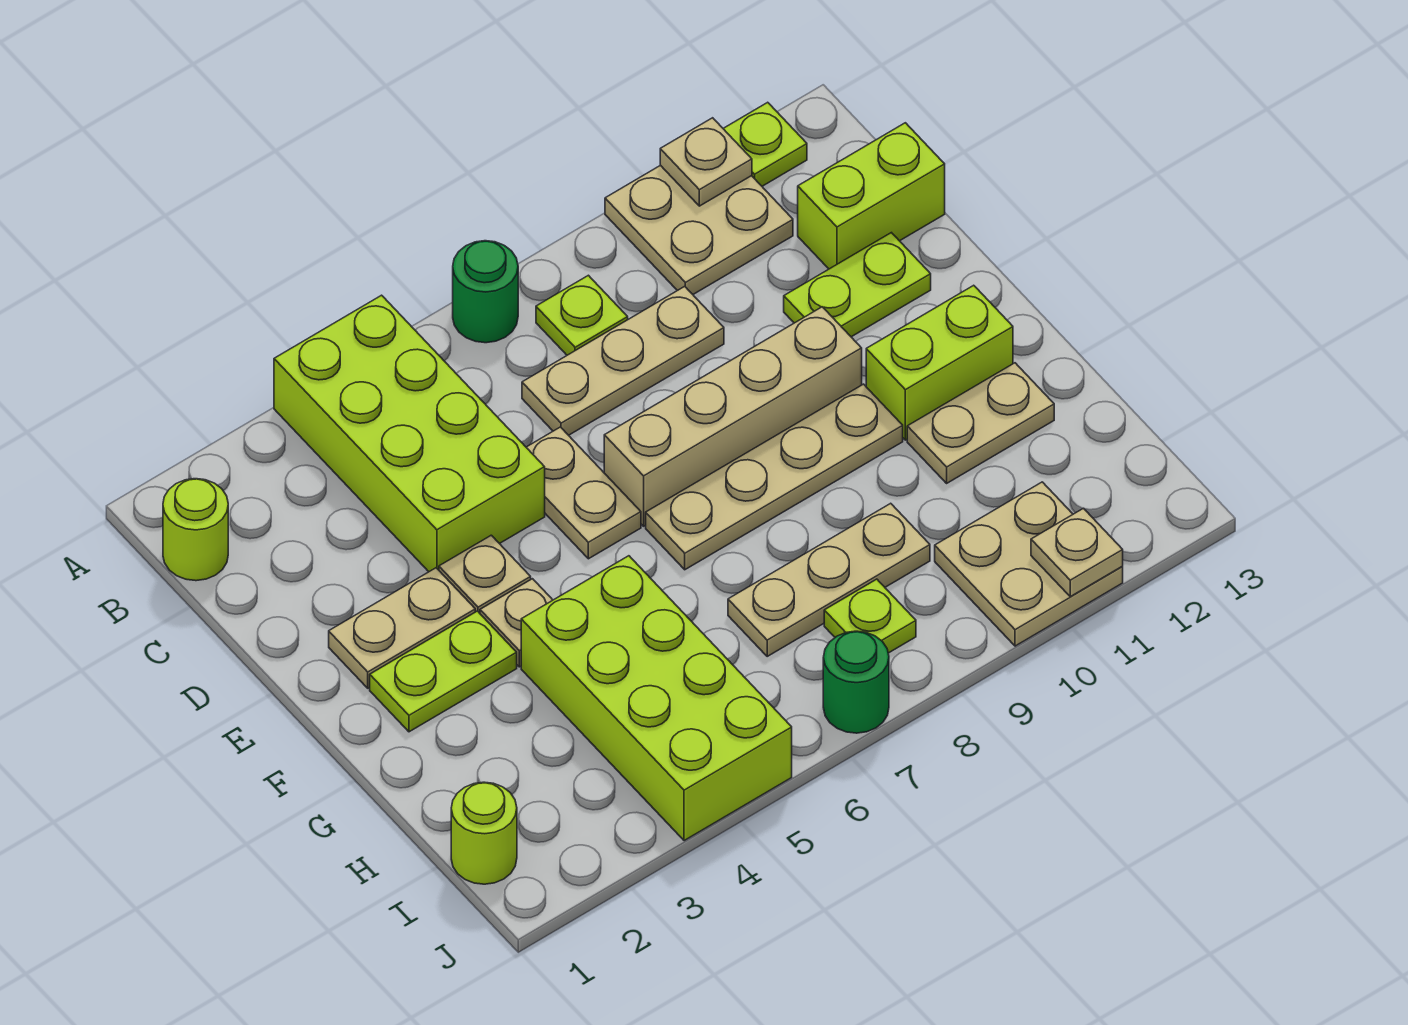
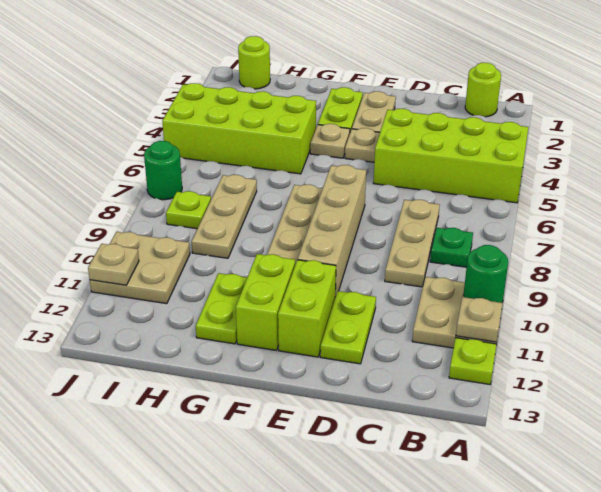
green round brick A7 level 1 -> green round brick A10 level 2
lime plate B8 level 1 -> green plate B8 level 1
lime brick C12:C13 level 1 -> lime brick E11:E12 level 1
tan plate D6:E6 level 1 -> none
tan plate G11:G12 level 1 -> lime plate G11:G12 level 1

